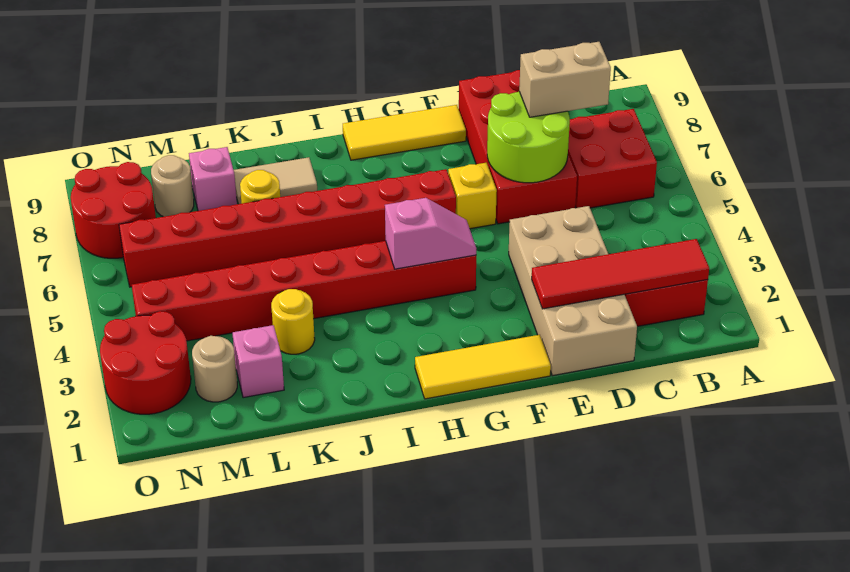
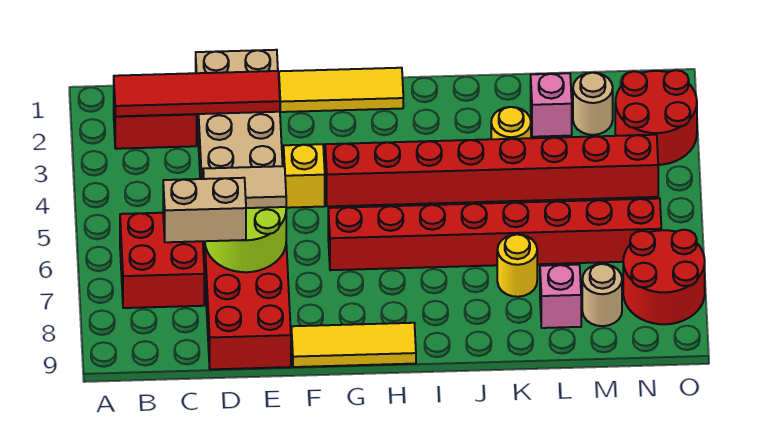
yellow brick F6 level 1 -> yellow brick F4 level 1
pink slope G4:H4 level 2 top H -> none
tan tile J8:K8 level 1 -> tan tile D6:E6 level 3

